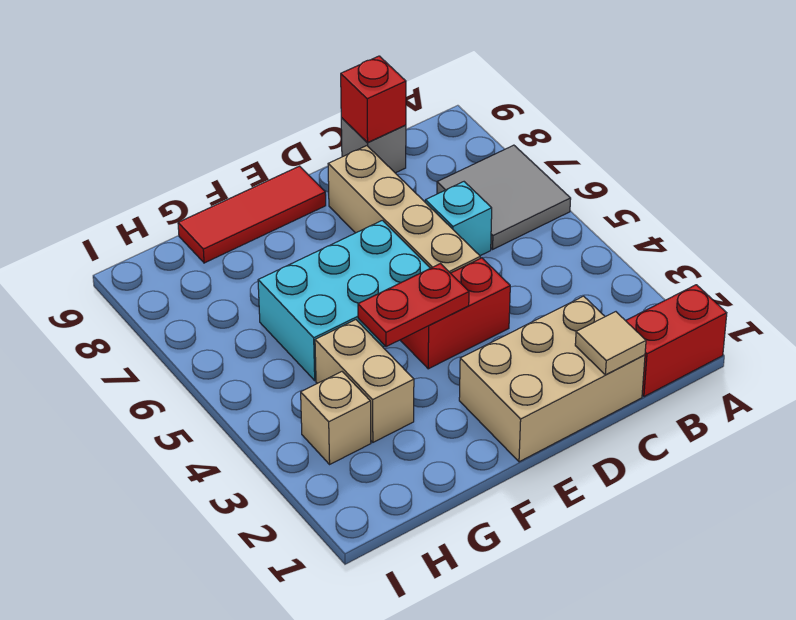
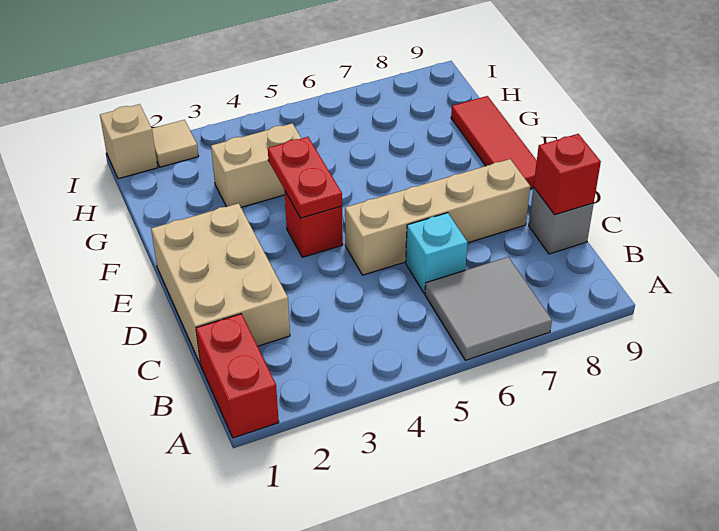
tan tile C1 level 2 -> tan tile I2 level 1
red brick D4:E4 level 1 -> red brick E4 level 1
cyan brick E5:G6 level 1 -> none
tan brick H3 level 1 -> tan brick I1 level 1

